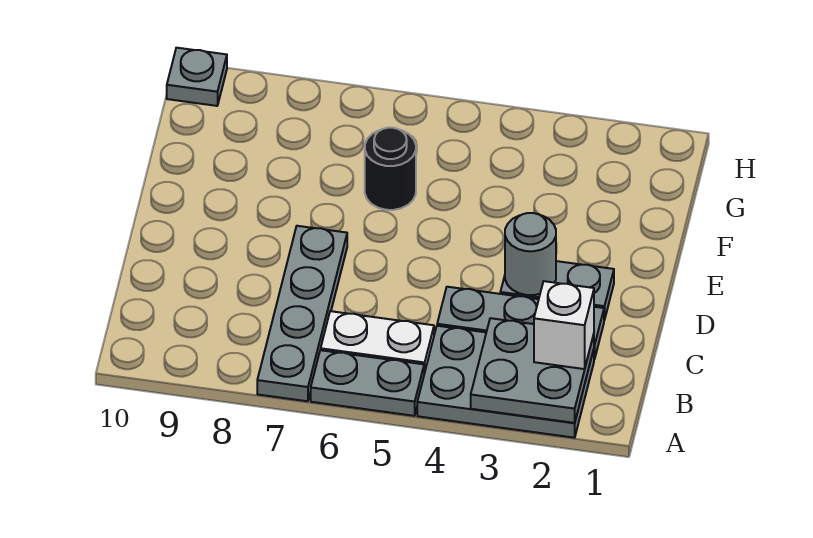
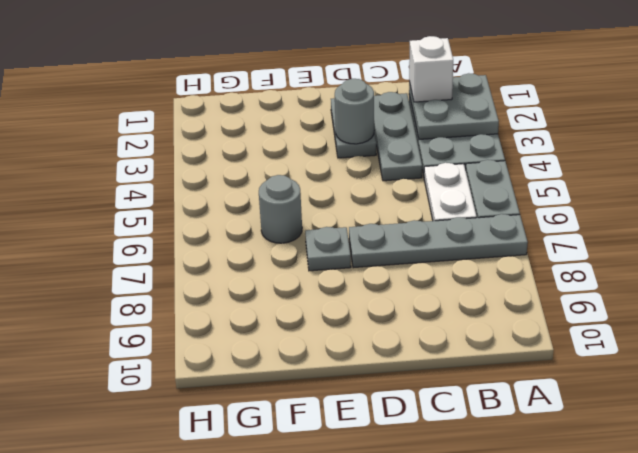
black round brick F6 level 1 -> grey round brick F6 level 1
grey plate H10 level 1 -> grey plate E7 level 1

